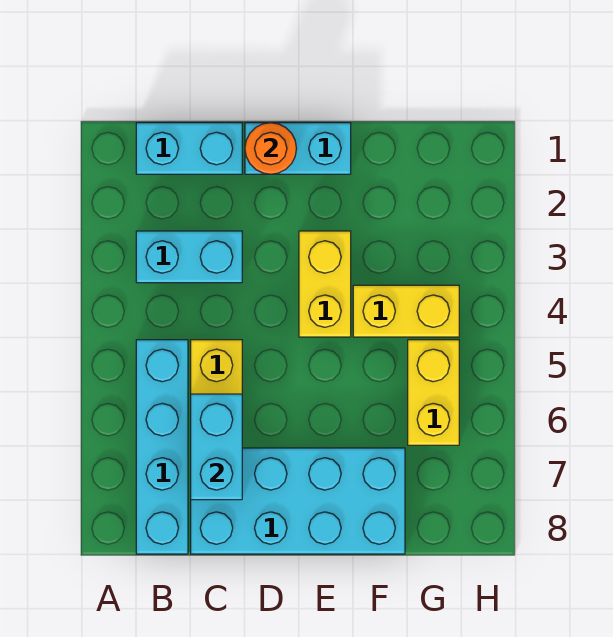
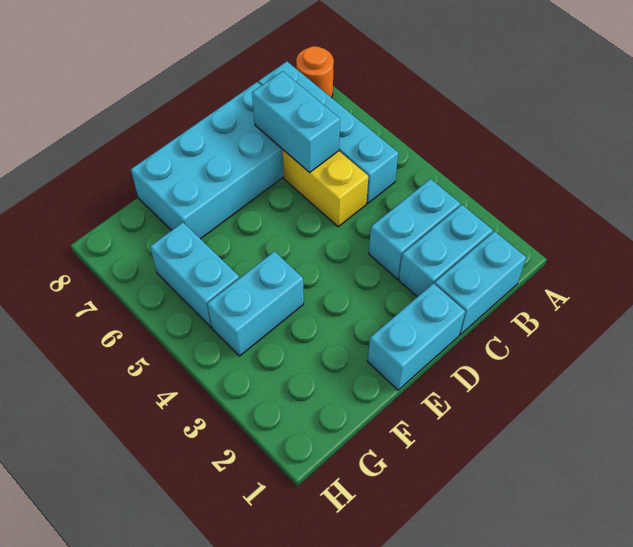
none -> cyan brick B2:C2 level 1
orange round brick D1 level 2 -> orange round brick A8 level 1
yellow brick E3:E4 level 1 -> none
yellow brick F4:G4 level 1 -> cyan brick F4:G4 level 1
yellow brick G5:G6 level 1 -> cyan brick G5:G6 level 1

